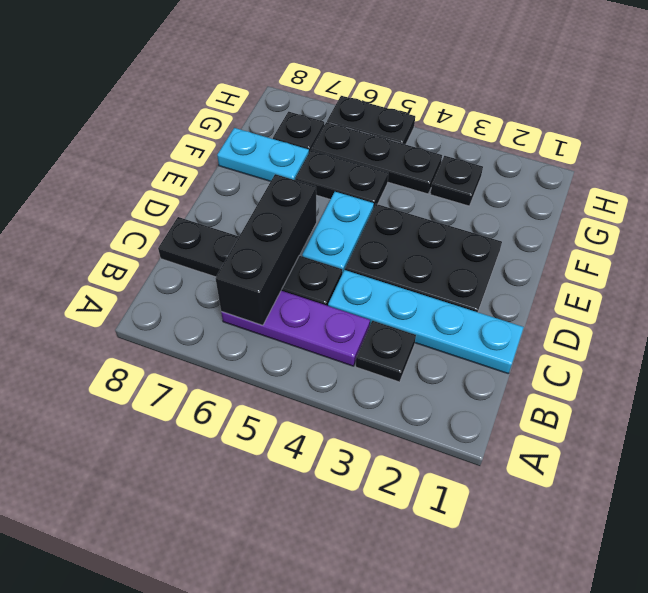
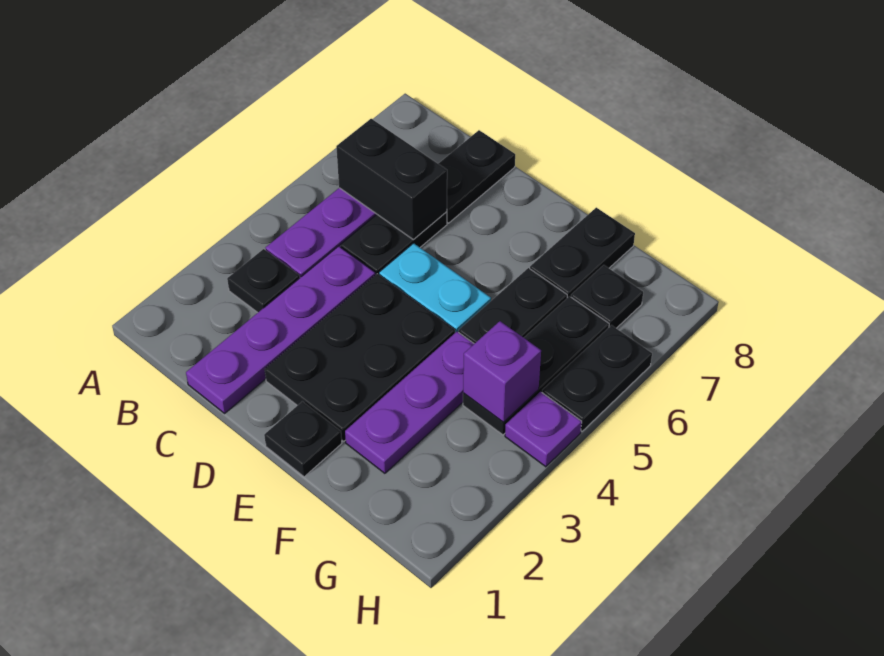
black brick B6:D6 level 2 -> black brick B6:C6 level 2
cyan plate C1:C4 level 1 -> purple plate C1:C4 level 1
none -> purple plate F2:F4 level 1
cyan plate F7:F8 level 1 -> black plate F7:F8 level 1
black plate G3 level 1 -> black plate E1 level 1
none -> purple brick G4 level 2
none -> purple plate H4 level 1

